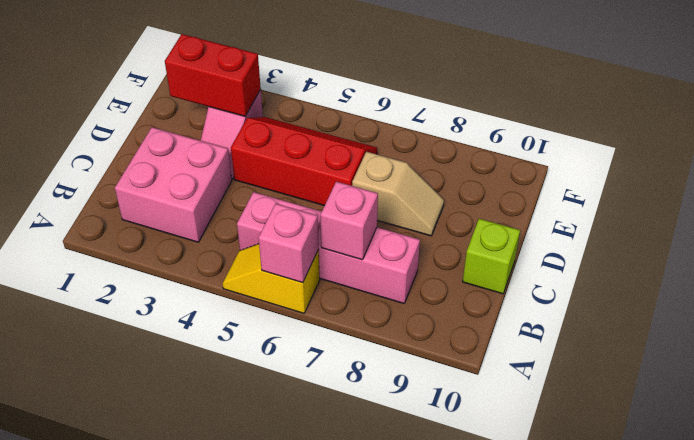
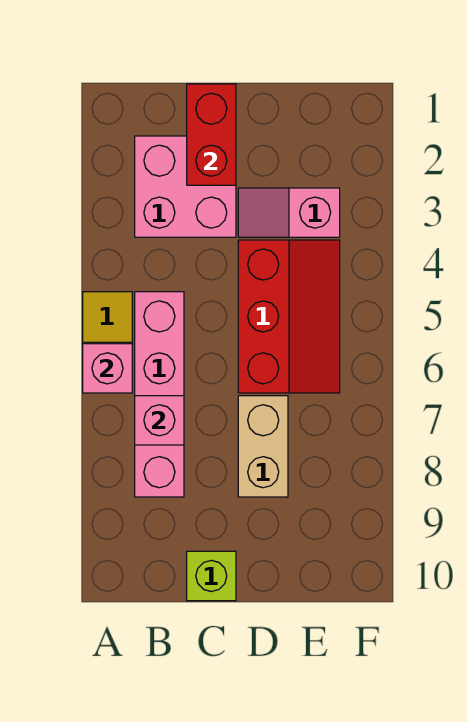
tan slope D7:D8 level 1 top 7 -> tan brick D7:D8 level 1
red brick E2:E3 level 2 -> red brick C1:C2 level 2

